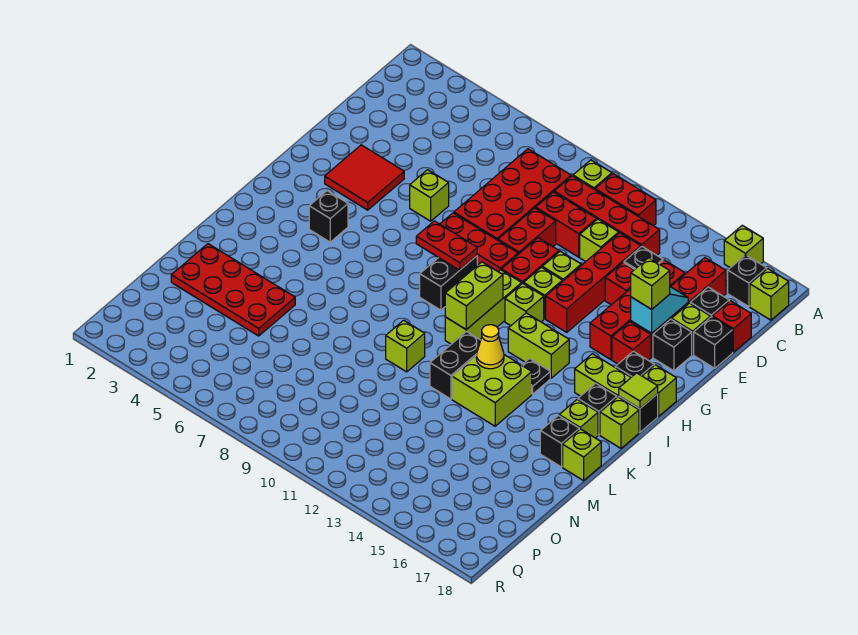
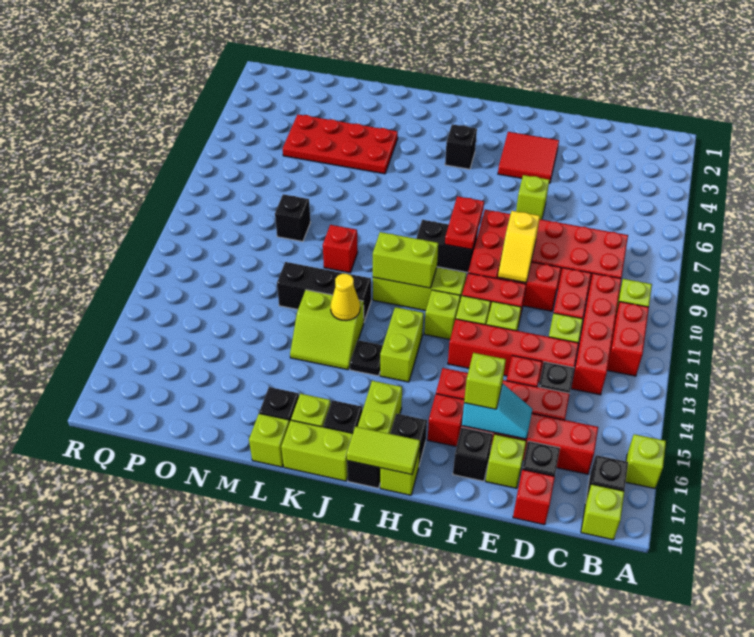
black brick E18 level 1 -> black brick N9 level 1
none -> yellow slope F9:F10 level 2 top 9
lime tile I18 level 2 -> lime tile H18:I18 level 2
lime brick J18 level 1 -> lime brick J18:K18 level 1
black brick K12:L12 level 1 -> black brick K12:M12 level 1
lime brick K13:L14 level 1 -> lime slope K13:L14 level 1 top 13
lime brick L10 level 1 -> red brick L10 level 1
red plate M2:N5 level 1 -> red plate L4:O5 level 1

